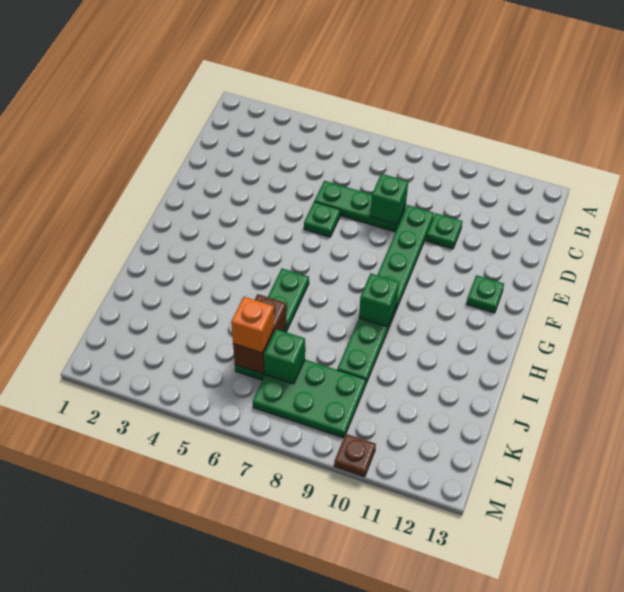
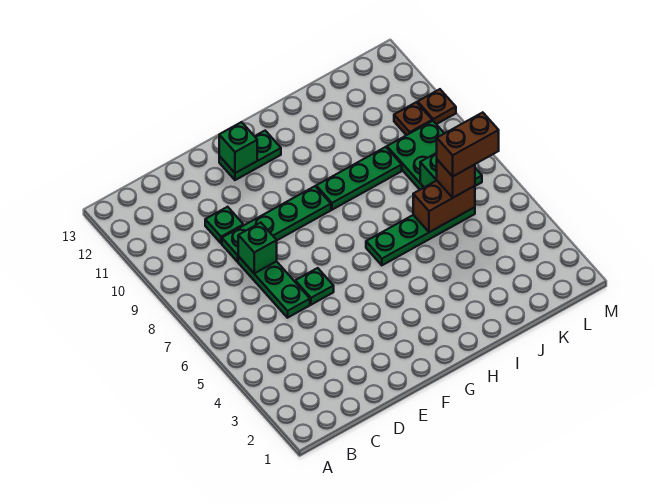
green plate F12 level 1 -> green plate F12:G12 level 1
green brick H9 level 2 -> green brick F12 level 2
orange brick K6 level 3 -> brown brick K6 level 3
none -> brown brick K6:L6 level 4
none -> brown plate L10 level 1

